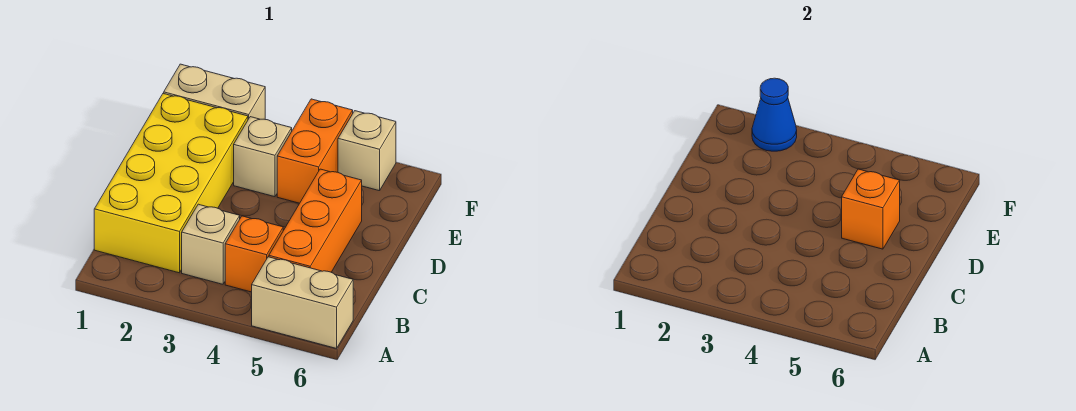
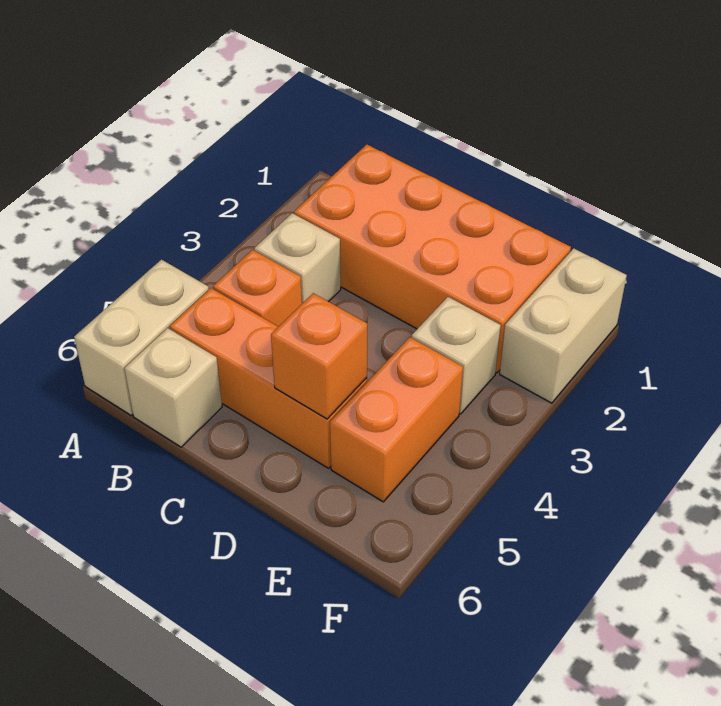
yellow brick B1:E2 level 1 -> orange brick B1:E2 level 1
orange brick E4:F4 level 1 -> orange brick E4:E5 level 1
blue cone F2 level 2 -> none
tan brick F5 level 1 -> tan brick B6 level 1

